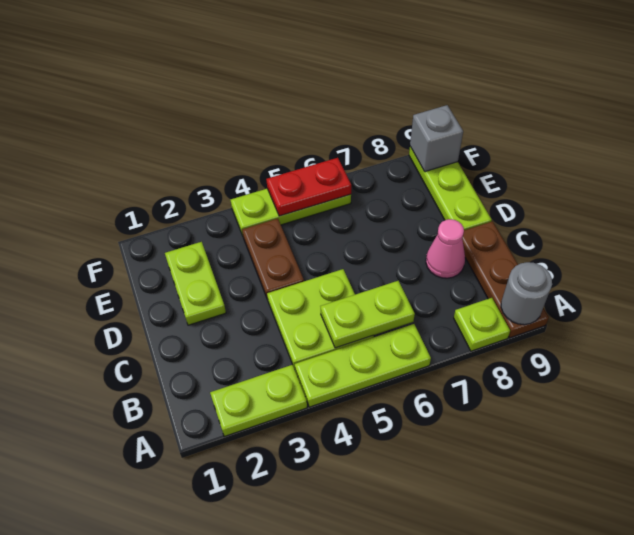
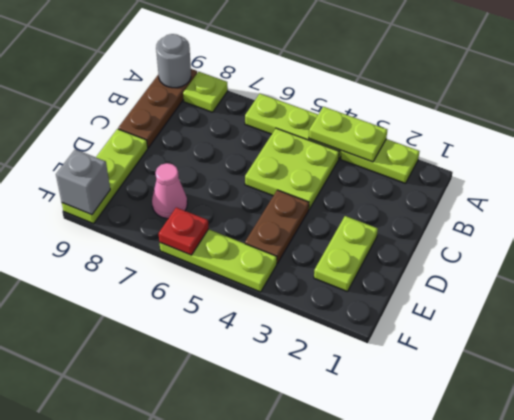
lime plate B5:B6 level 2 -> lime plate A3:A4 level 2
pink cone C8 level 1 -> pink cone E7 level 1
red plate F5:F6 level 2 -> red plate F6 level 2

